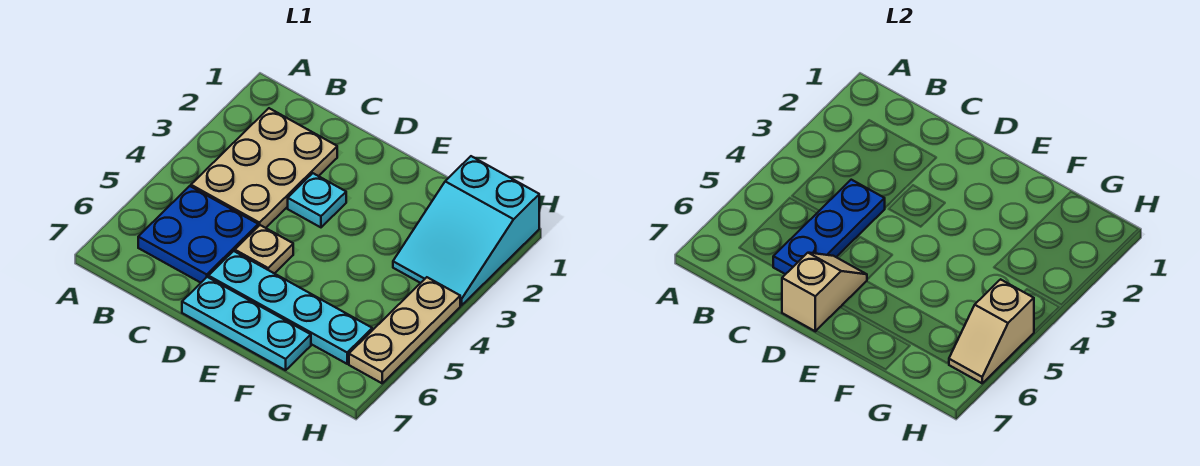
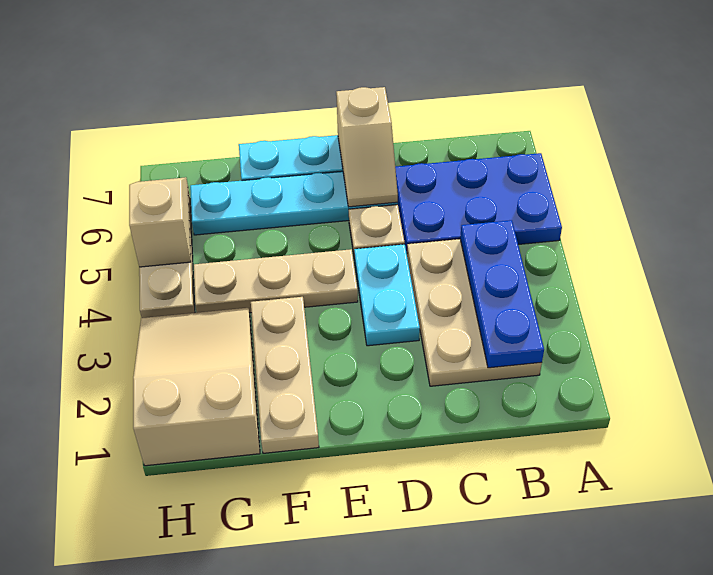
blue plate B5:C6 level 1 -> blue plate A5:C6 level 1
blue plate C4:C6 level 2 -> blue plate B2:B4 level 2
cyan plate D3 level 1 -> cyan plate D3:D4 level 1
none -> tan plate E4:G4 level 1
none -> tan plate F1:F3 level 1
cyan slope G1:H3 level 1 top 1 -> tan slope G1:H3 level 1 top 1

